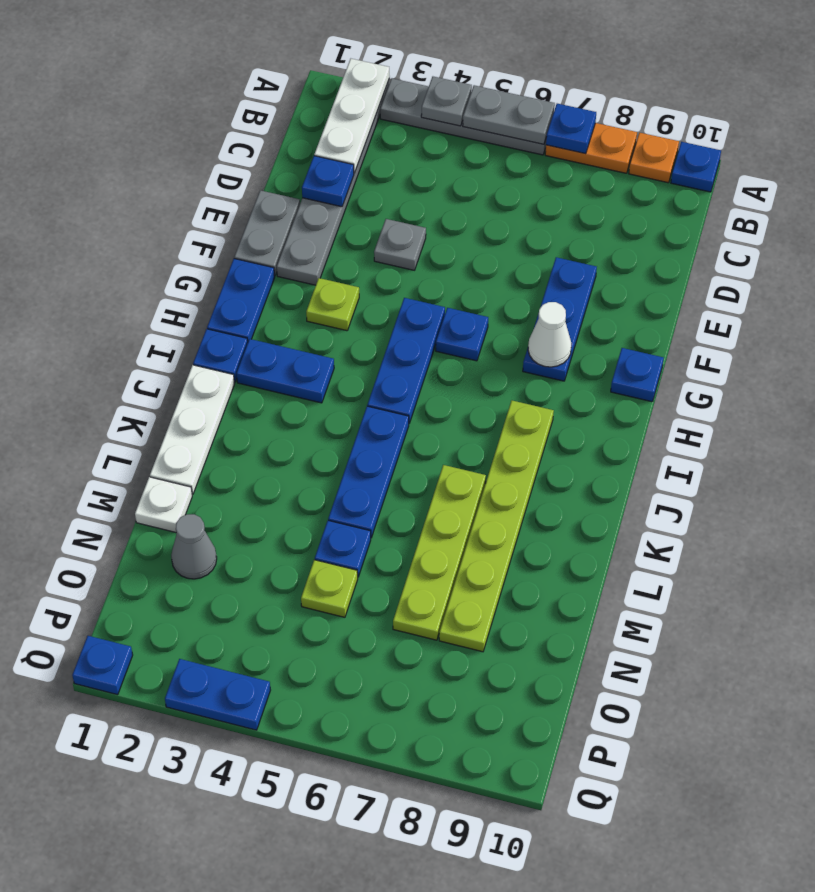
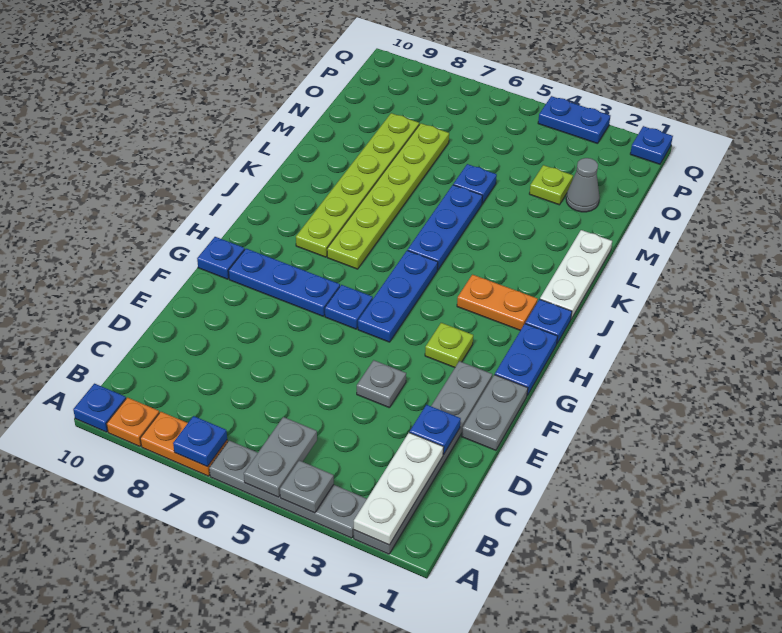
grey plate A5:A6 level 2 -> grey plate A5:B5 level 2
blue plate E8:G8 level 1 -> blue plate G7:G9 level 1
white cone G8 level 2 -> none
blue plate I2:I3 level 1 -> orange plate I2:I3 level 1
lime plate K7:N7 level 1 -> lime plate I7:N7 level 1
white plate M1 level 1 -> none
lime plate N5 level 1 -> lime plate N3 level 1

